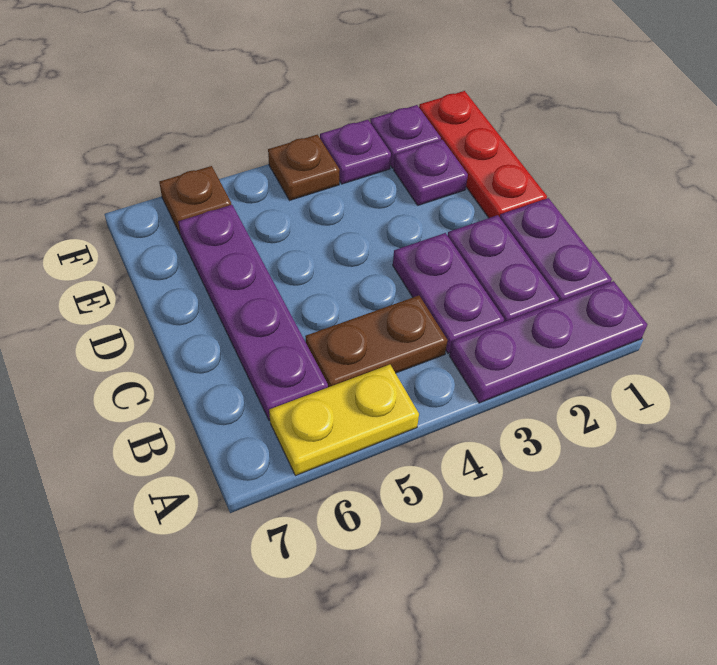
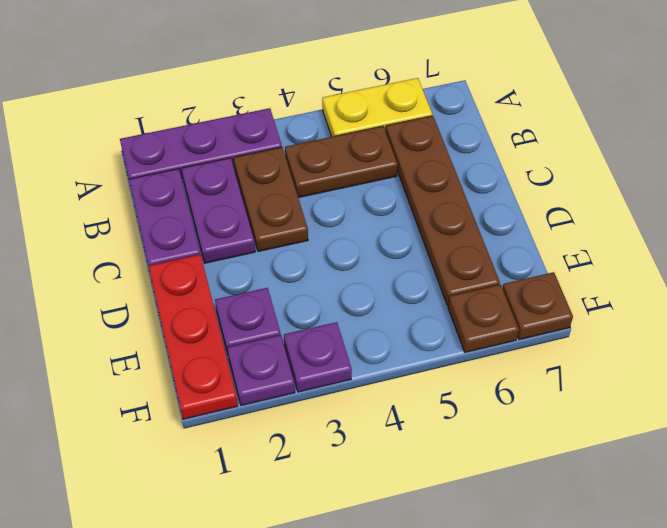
purple plate B3:C3 level 1 -> brown plate B3:C3 level 1
purple plate B6:E6 level 1 -> brown plate B6:E6 level 1
brown plate F4 level 1 -> brown plate F7 level 1

